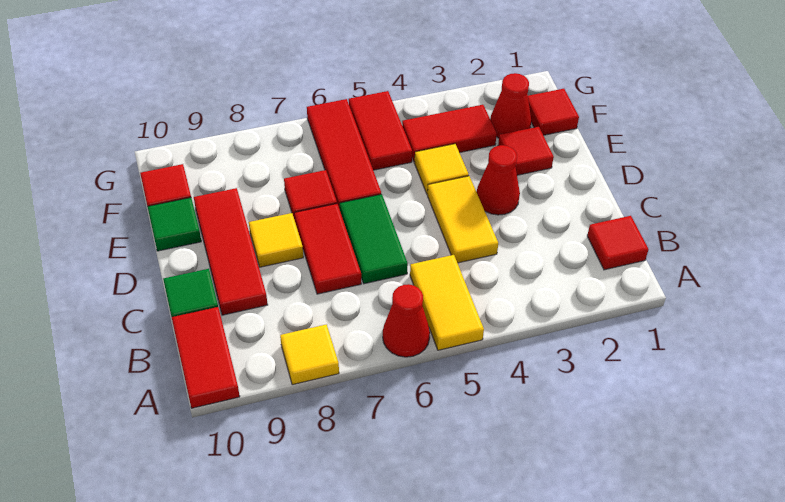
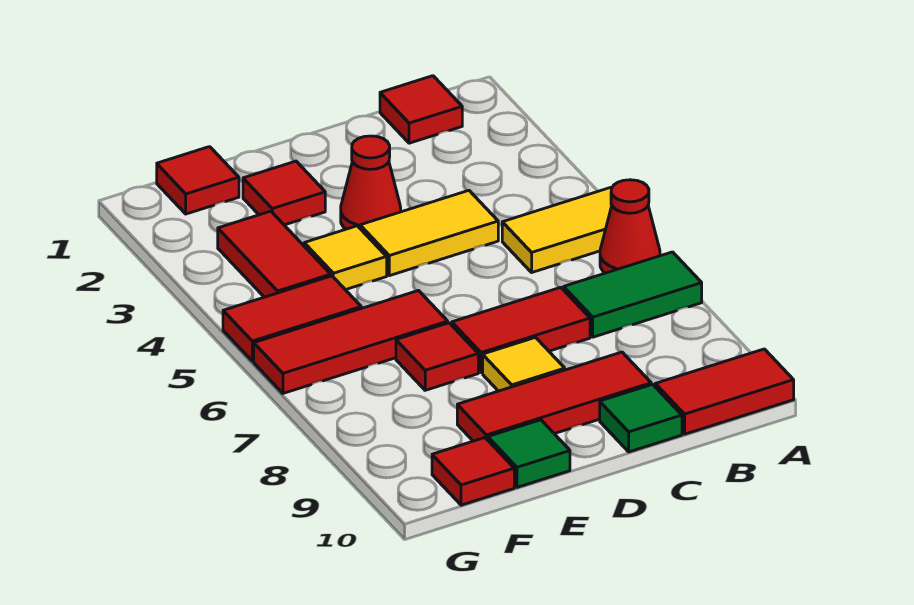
yellow tile A8 level 1 -> none
green tile C6:D6 level 1 -> green tile A7:B7 level 1
red cone F2 level 1 -> none

